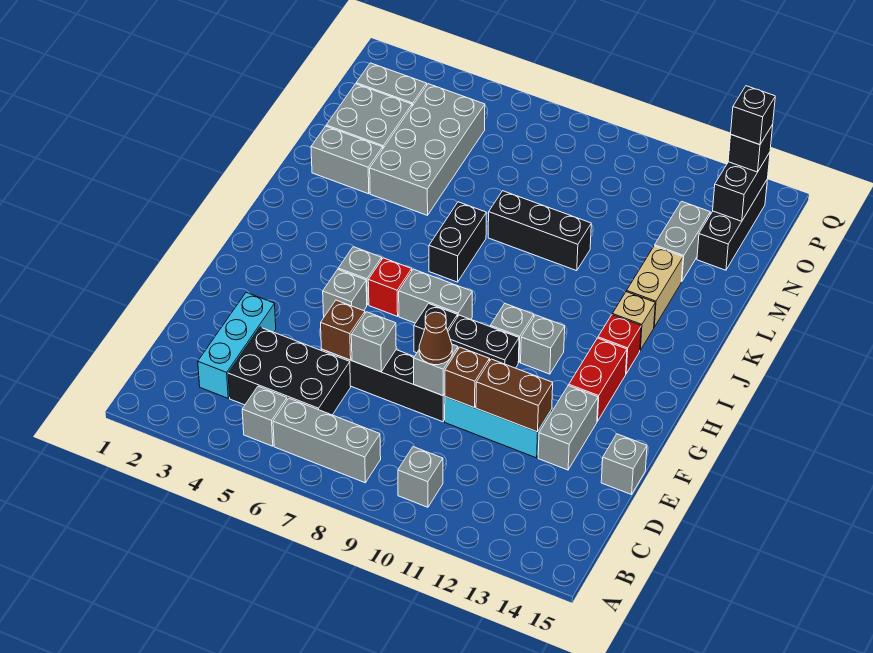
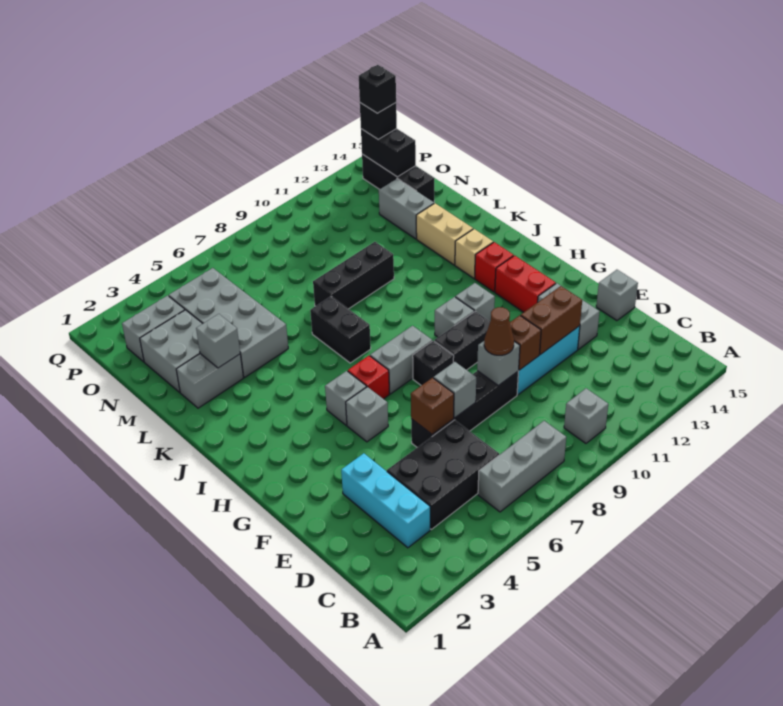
grey brick B5 level 1 -> grey brick L3 level 2

